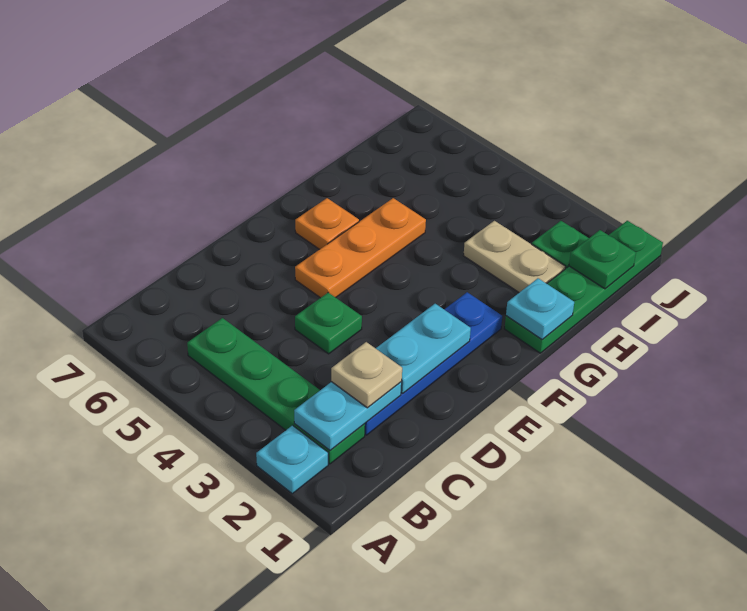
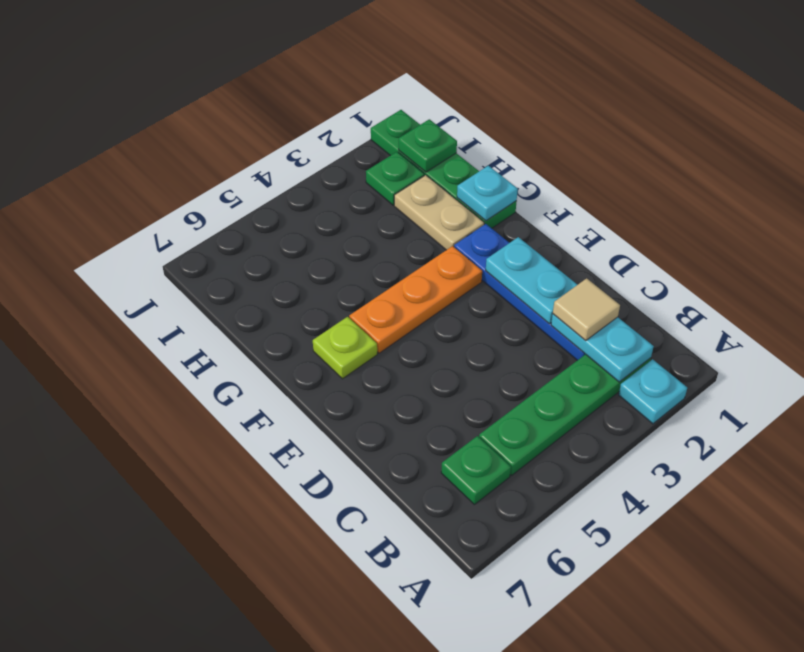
tan plate C2 level 3 -> tan tile C2 level 3
green plate D4 level 1 -> green plate B6 level 1
orange plate E5:G5 level 1 -> orange plate F3:F5 level 1
orange plate F6 level 1 -> lime plate F6 level 1
tan plate H2:H3 level 1 -> tan plate G2:H2 level 1

